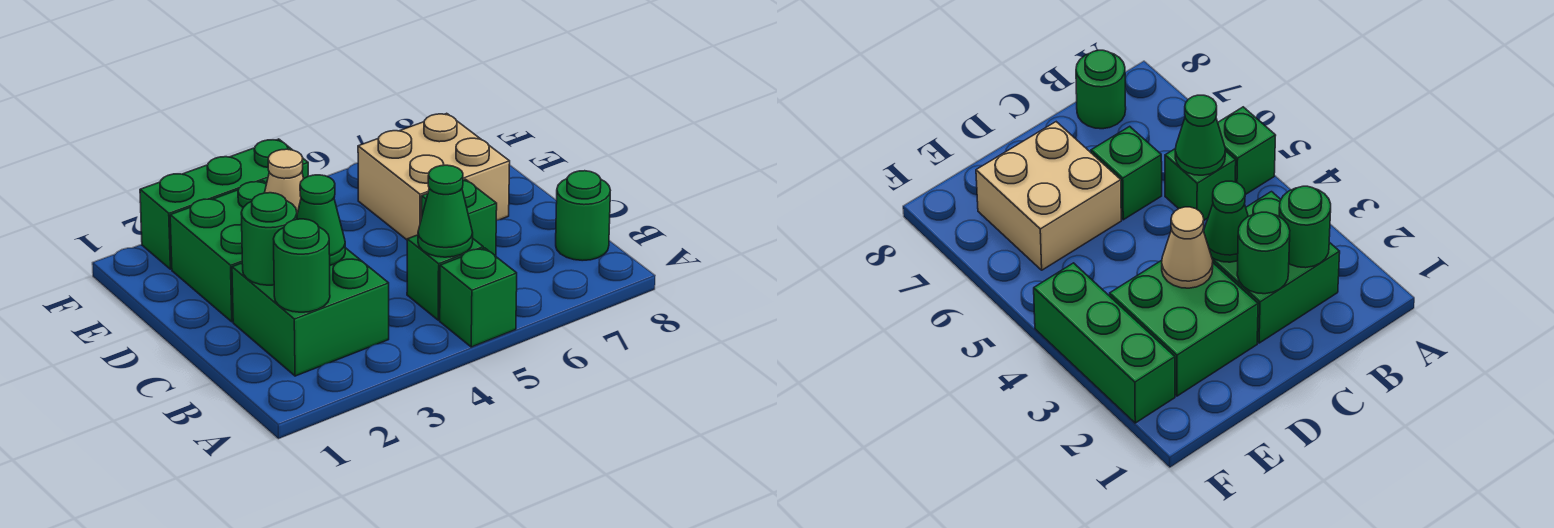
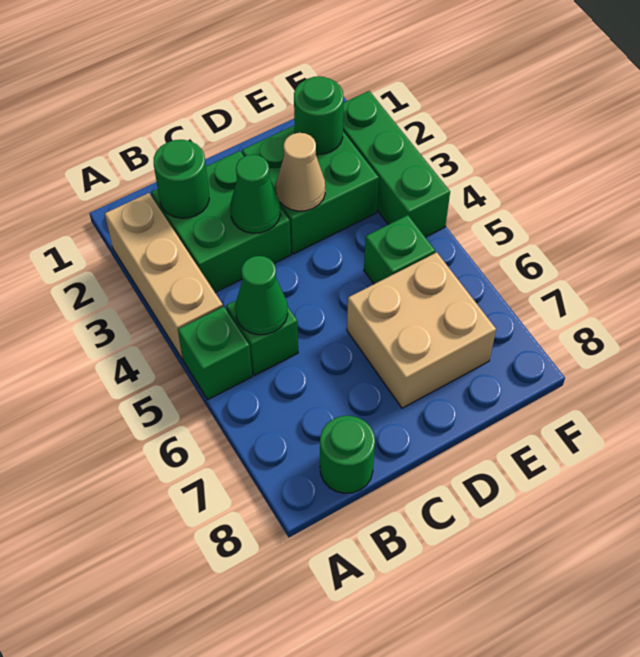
none -> tan brick A2:A4 level 1
green round brick C2 level 2 -> green round brick E2 level 2
green brick C6 level 1 -> green brick E5 level 1

